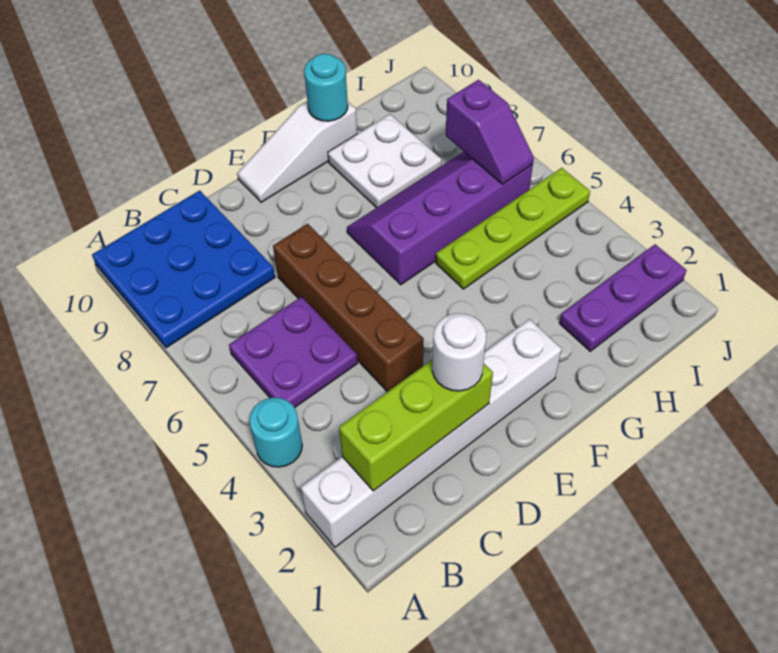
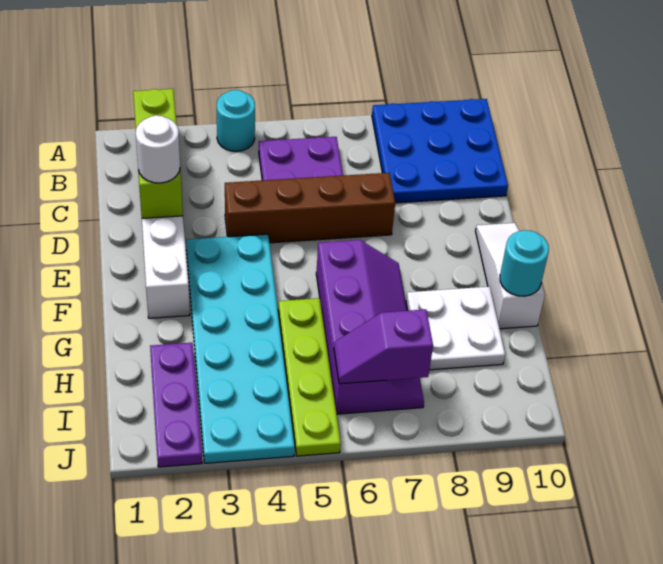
none -> cyan plate E3:J4 level 1

